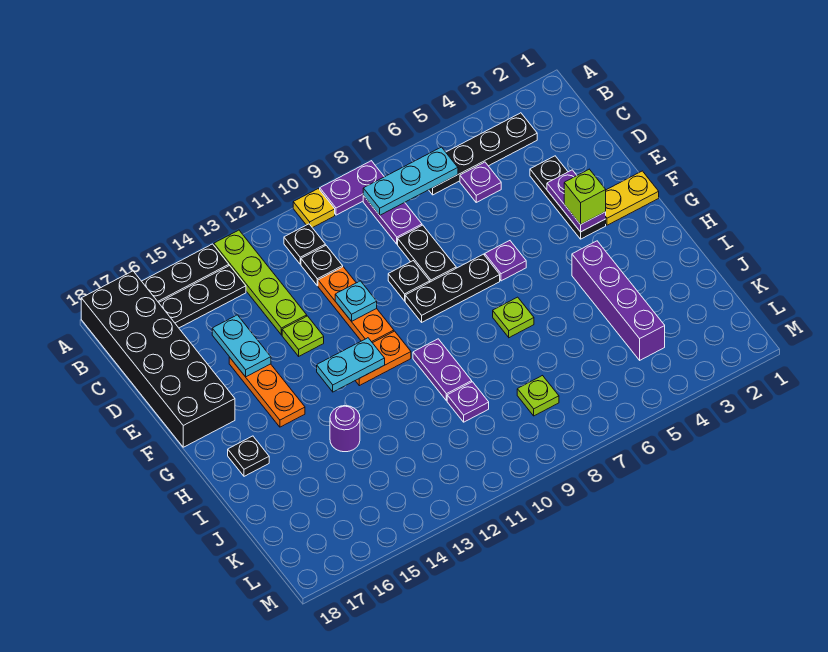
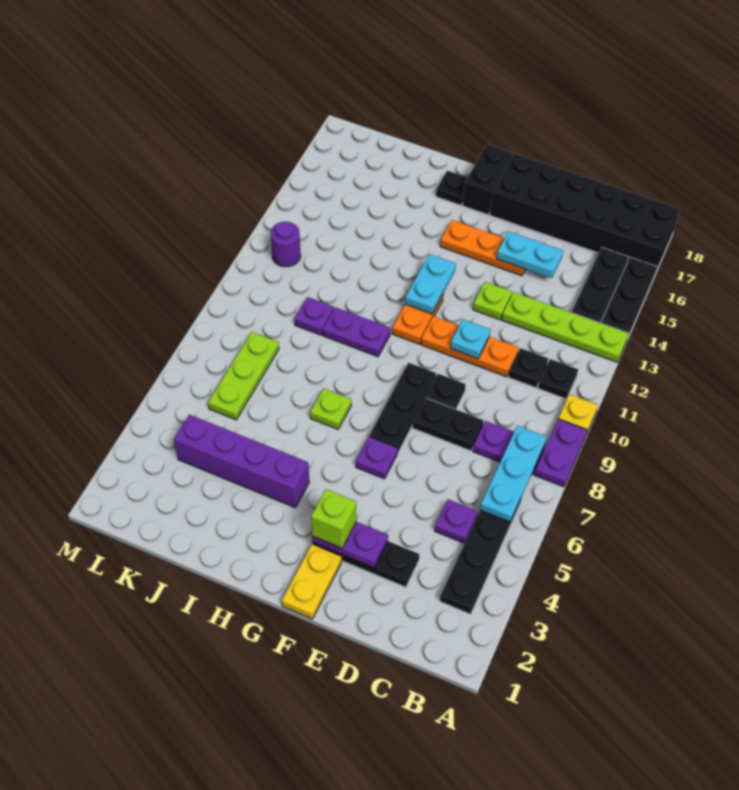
none -> black brick G17:G18 level 1
purple round brick I14 level 1 -> purple round brick L12 level 1
lime plate K8 level 1 -> lime plate K6:K8 level 1

